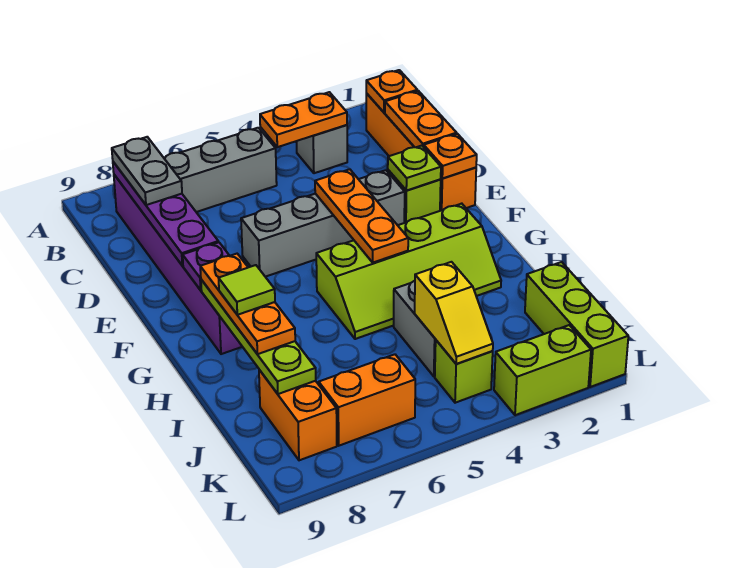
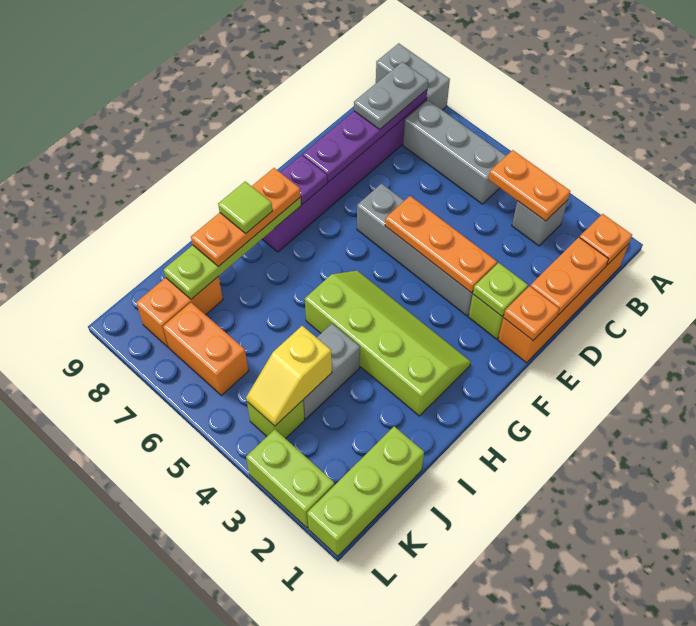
none -> grey brick A8:A9 level 1
orange plate E4:G4 level 2 -> orange plate E3:E5 level 2
lime slope G2:H5 level 1 top G -> lime slope G2:H5 level 1 top H

